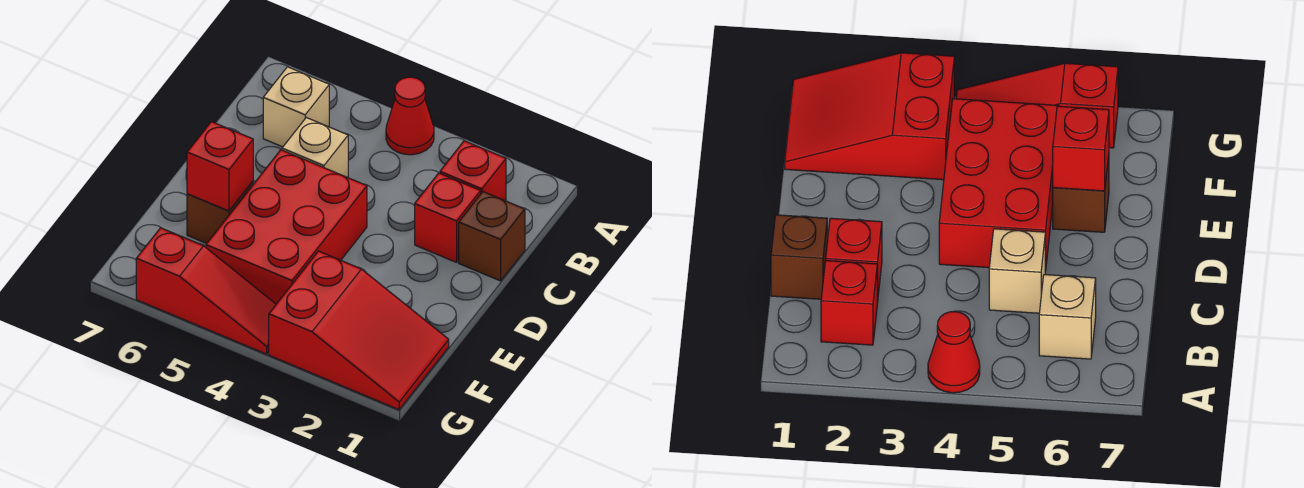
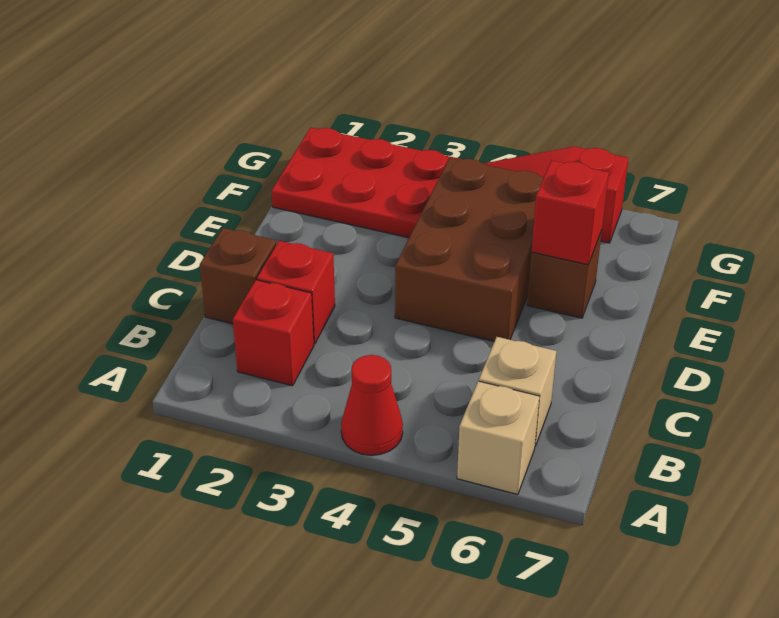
tan brick C5 level 1 -> tan brick A6 level 1
red brick D4:F5 level 1 -> brown brick D4:F5 level 1
red slope F1:G3 level 1 top 3 -> red plate F1:G3 level 1

